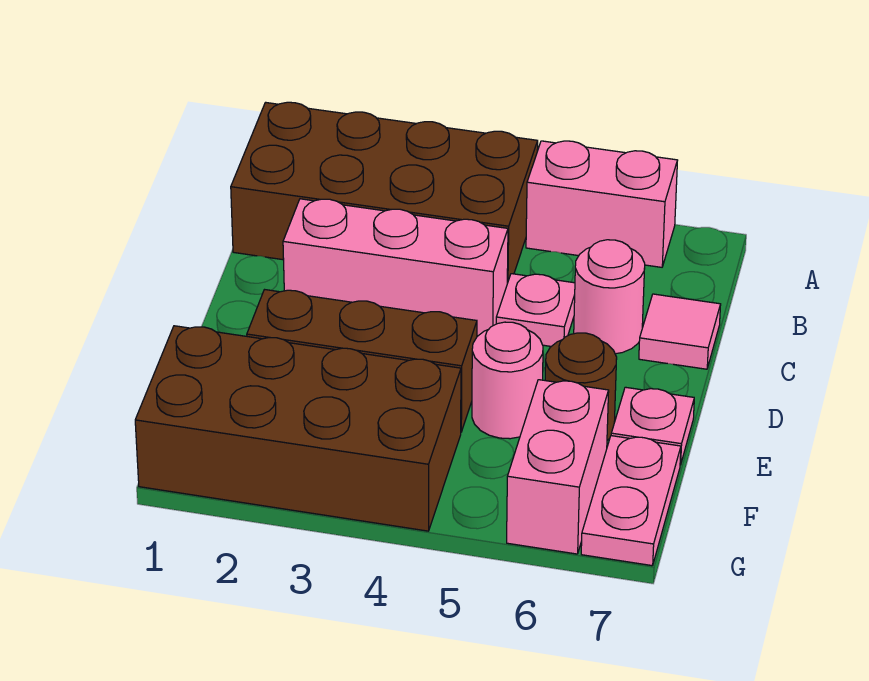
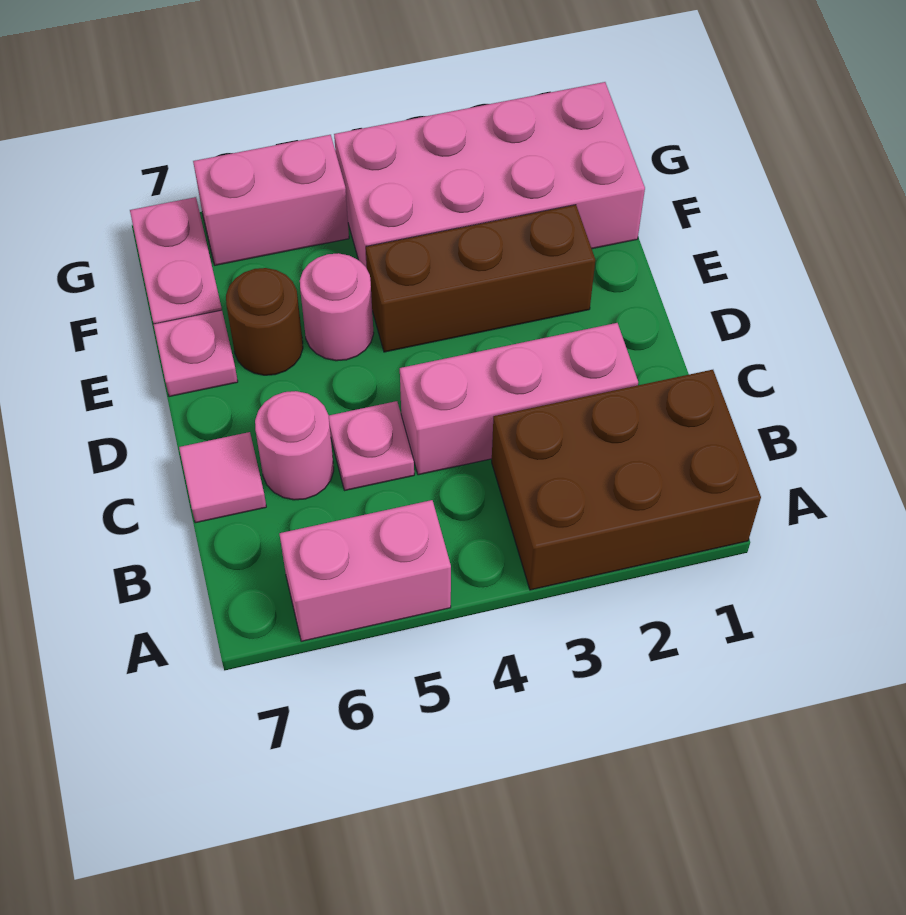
brown brick A1:B4 level 1 -> brown brick A1:B3 level 1
brown brick F1:G4 level 1 -> pink brick F1:G4 level 1
pink brick F6:G6 level 1 -> pink brick G5:G6 level 1

